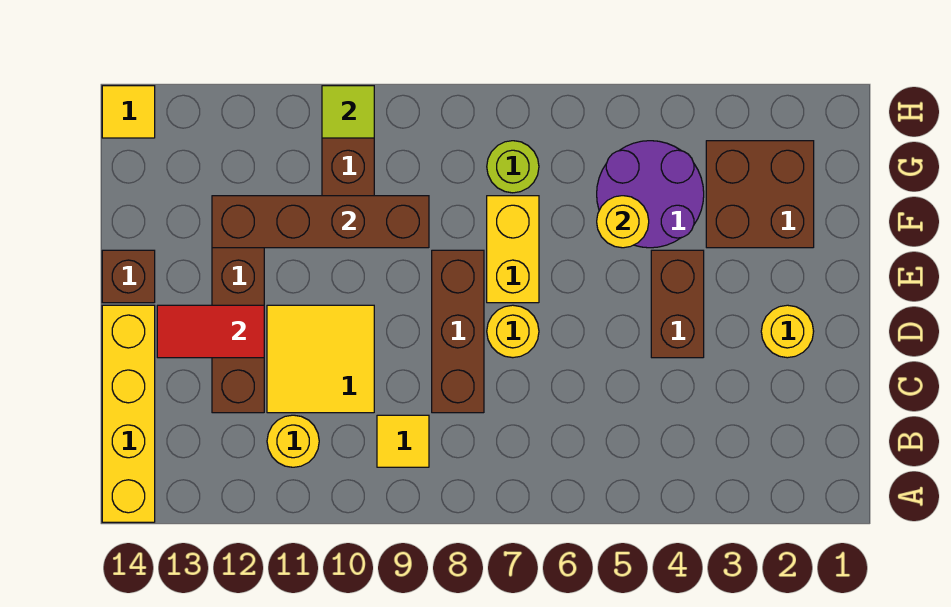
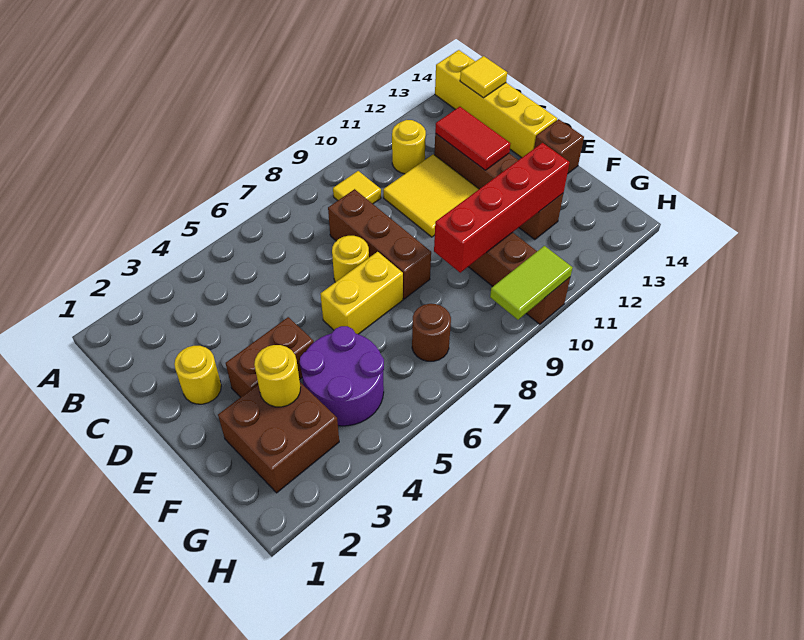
brown brick D4:E4 level 1 -> brown brick E3:E4 level 1
red tile D12:D13 level 2 -> red tile C12:D12 level 2
yellow brick E7:F7 level 1 -> yellow brick E6:E7 level 1
yellow round brick F5 level 2 -> yellow round brick F3 level 2
brown brick F9:F12 level 2 -> red brick F9:F12 level 2
lime round brick G7 level 1 -> brown round brick G7 level 1
lime tile H10 level 2 -> lime tile H9:H10 level 2
yellow tile H14 level 1 -> yellow tile B14 level 2

